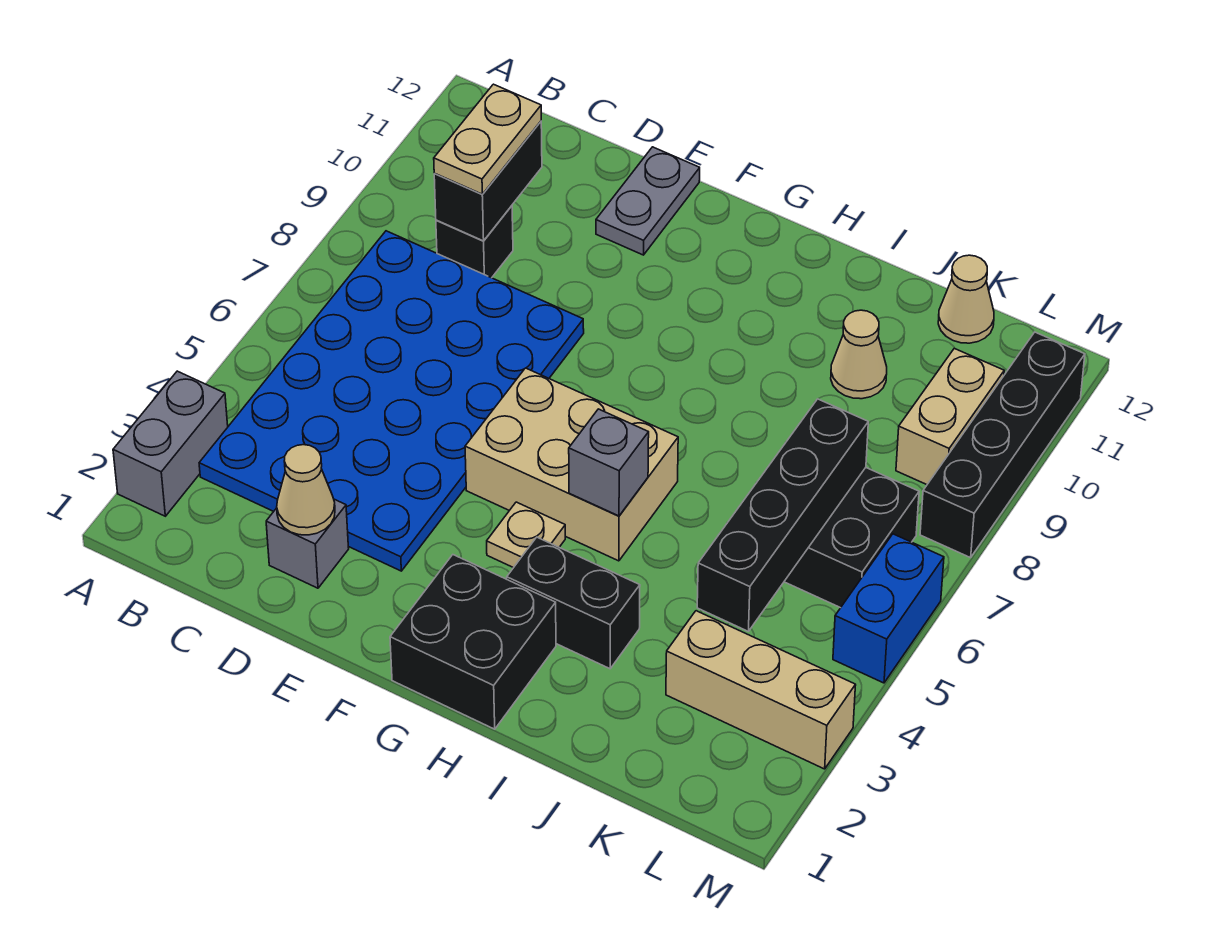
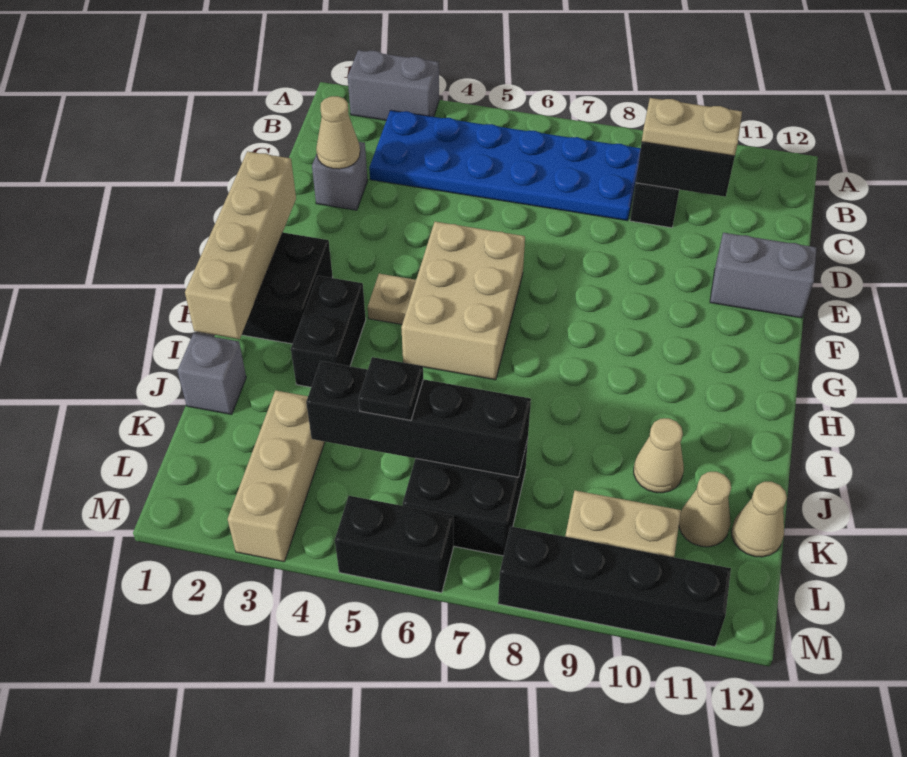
blue plate B3:E8 level 1 -> blue plate B3:C8 level 1
grey plate E11:E12 level 1 -> grey brick E11:E12 level 1
none -> tan brick F1:I1 level 2
grey brick H5 level 2 -> grey brick J1 level 1
none -> black plate K5 level 3
none -> tan cone K11 level 1
blue brick M5:M6 level 1 -> black brick M5:M6 level 1

